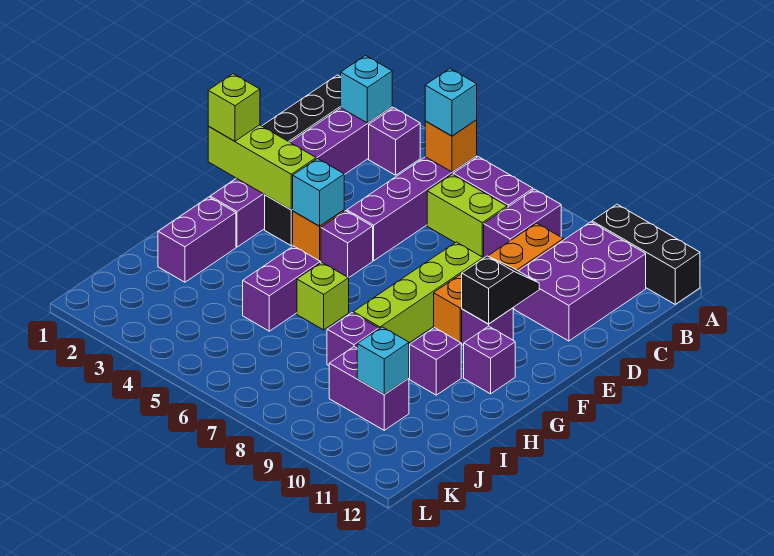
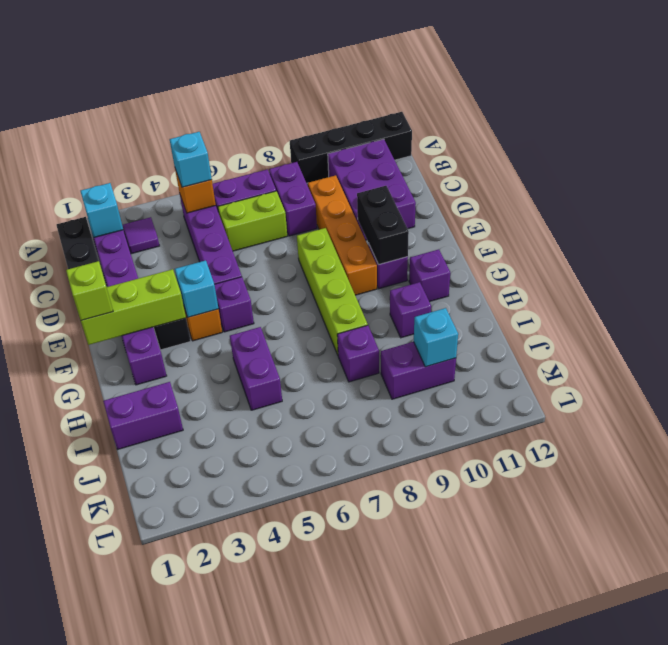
black brick A10:A12 level 1 -> black brick A9:A12 level 1
purple brick B3 level 1 -> purple tile B3 level 1
black slope E10:F10 level 2 top F -> black brick E10:F10 level 2
purple brick H2:I2 level 1 -> purple brick I1:I2 level 1
lime brick H6 level 1 -> none

